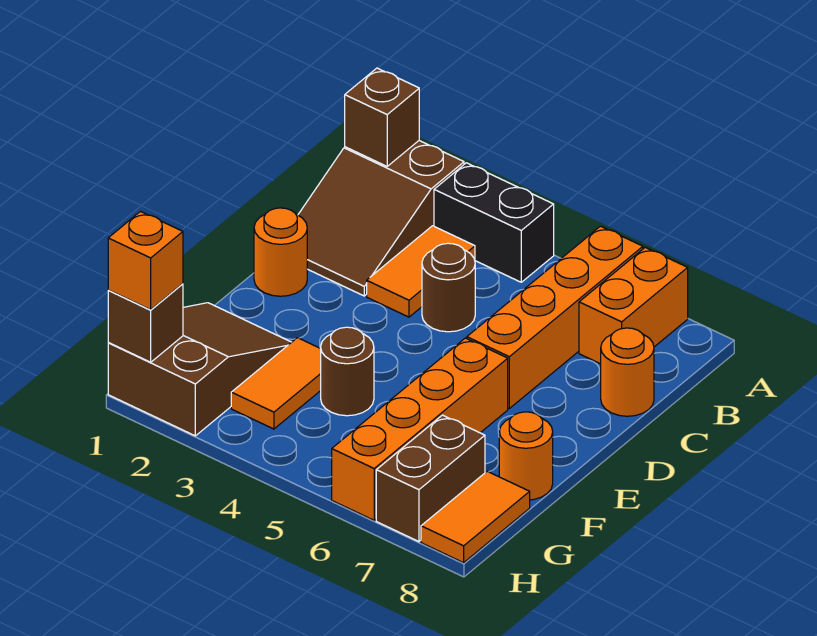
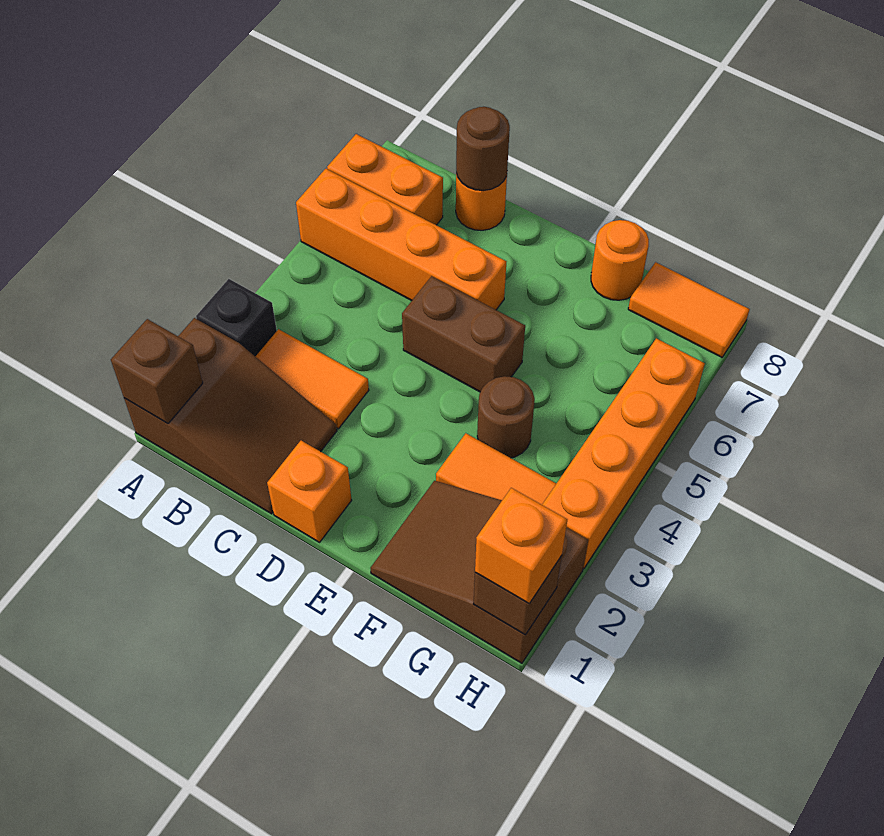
black brick A3:A4 level 1 -> black brick A3 level 1
brown round brick C4 level 1 -> brown round brick C8 level 2
orange round brick D1 level 1 -> orange brick D1 level 1
orange brick E6:H6 level 1 -> orange brick H3:H6 level 1
brown brick G7:H7 level 1 -> brown brick D5:E5 level 1

